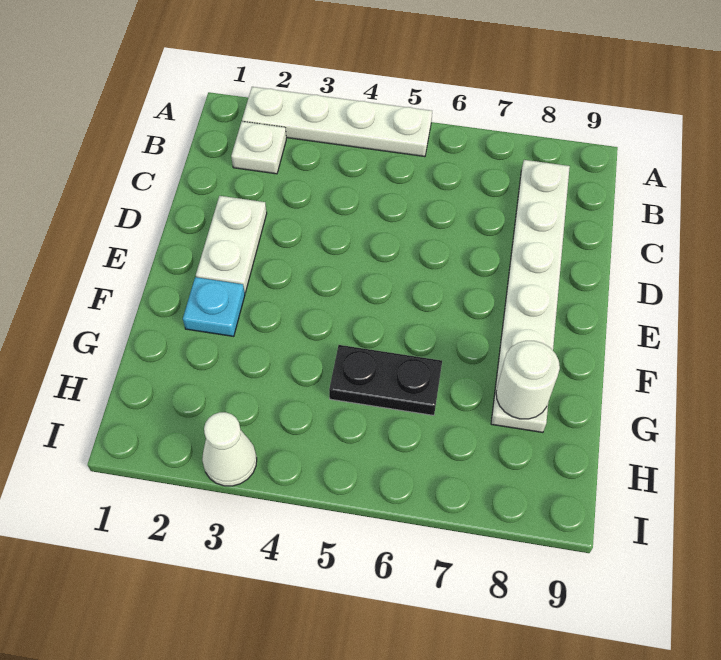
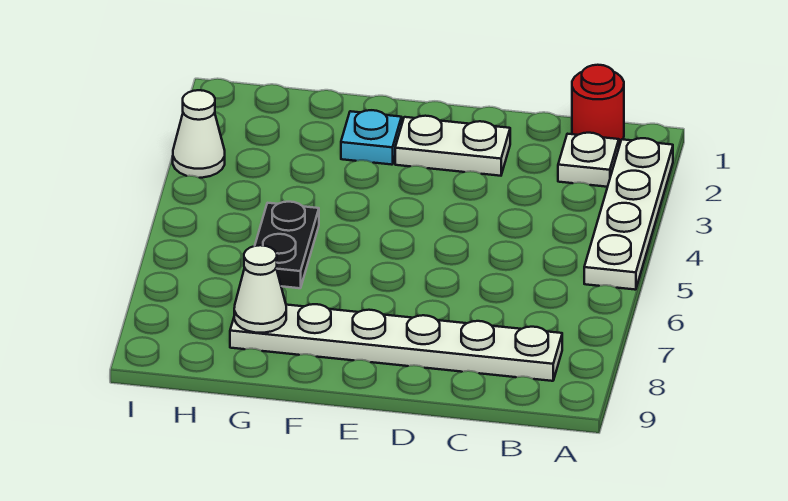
none -> red round brick B1 level 1
white round brick G8 level 2 -> white cone G8 level 2

